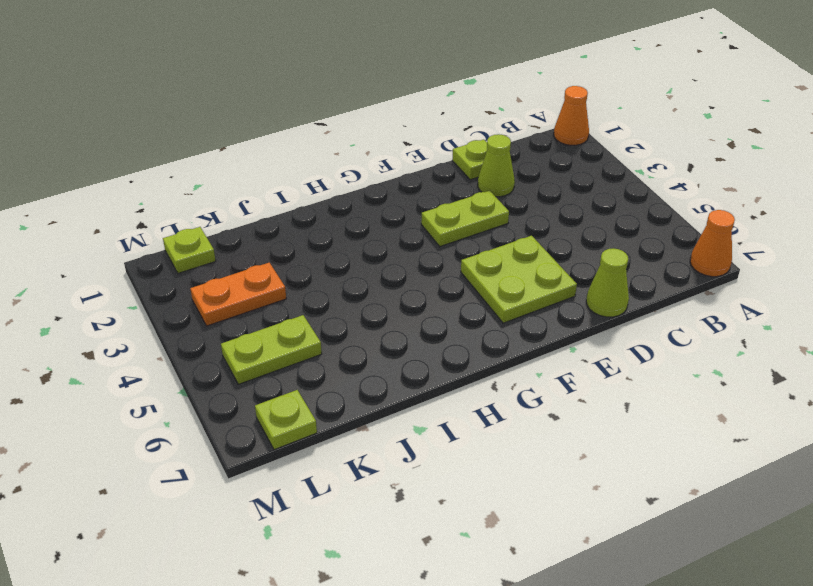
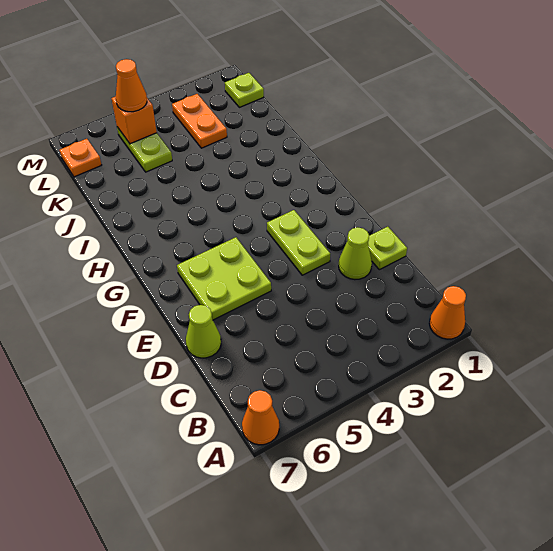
none -> orange brick L5 level 2
none -> orange cone L5 level 3
lime plate L7 level 1 -> orange plate L7 level 1

